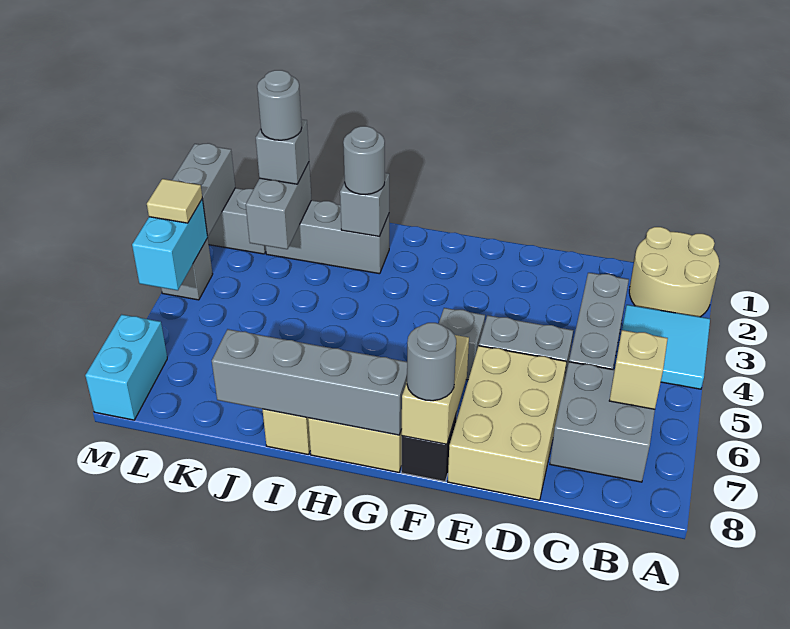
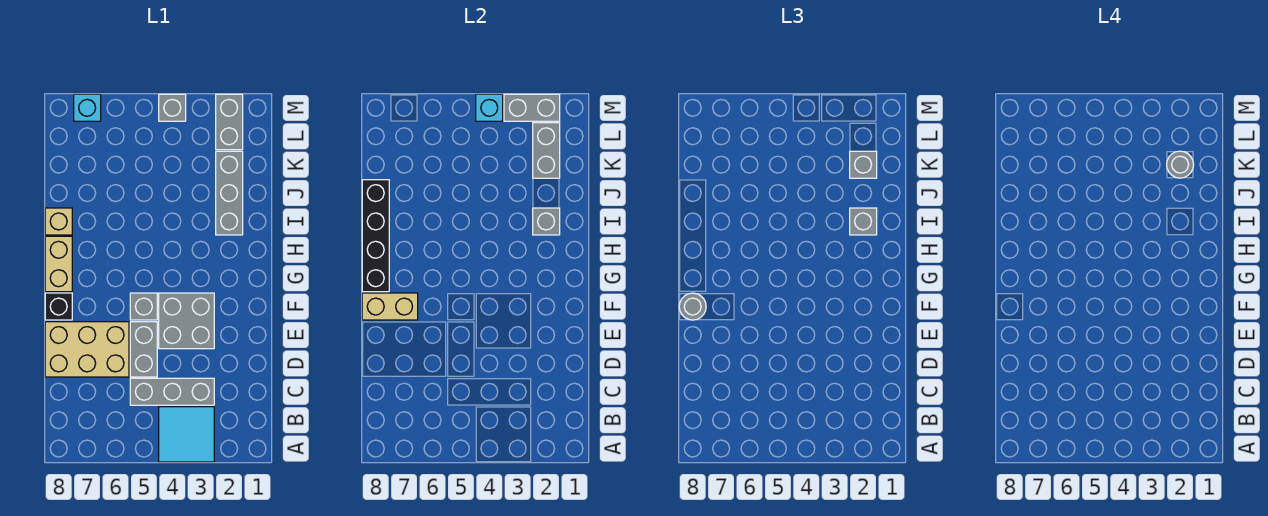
tan round brick A1:B2 level 1 -> none
grey brick B6:C7 level 1 -> grey brick E3:F4 level 1
tan brick B6 level 2 -> none
grey brick G8:J8 level 2 -> black brick G8:J8 level 2
grey round brick I2 level 3 -> grey brick I2 level 3
grey brick K2:K3 level 2 -> grey brick K2:L2 level 2
cyan brick M4:M5 level 2 -> cyan brick M4 level 2
tan tile M4 level 3 -> none
cyan brick M7:M8 level 1 -> cyan brick M7 level 1

